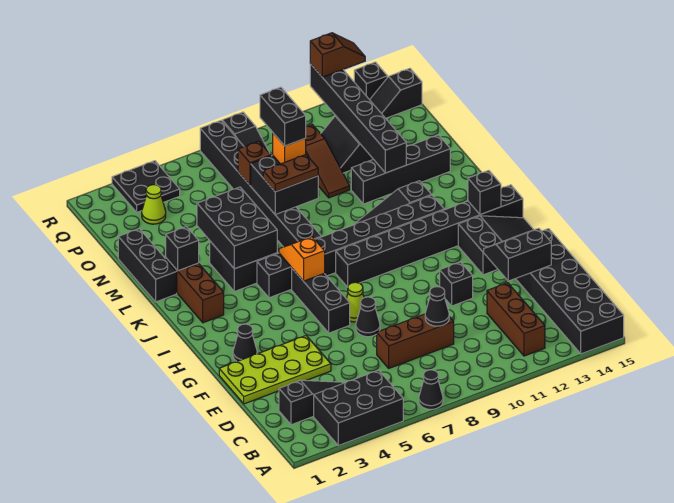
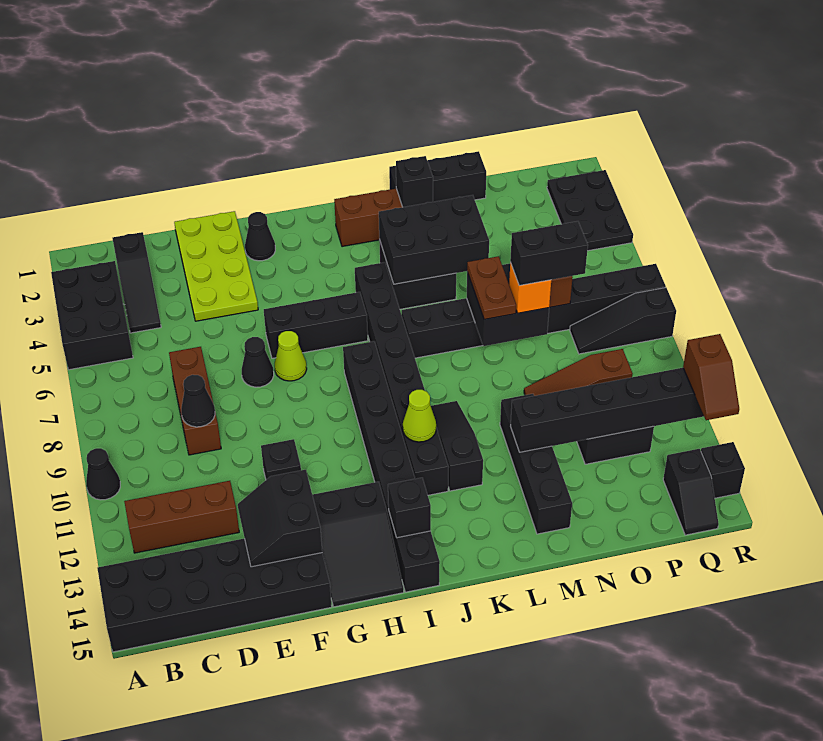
black cone A7 level 1 -> black cone A10 level 1
black slope E13:F14 level 2 top E -> black slope E13:F14 level 2 top F
orange slope I6:J6 level 2 top I -> none
lime cone P3 level 1 -> lime cone J11 level 2
black plate Q3:R4 level 1 -> black plate Q2:R4 level 1
black slope Q14:Q15 level 1 top 15 -> black slope Q14:Q15 level 1 top 14

